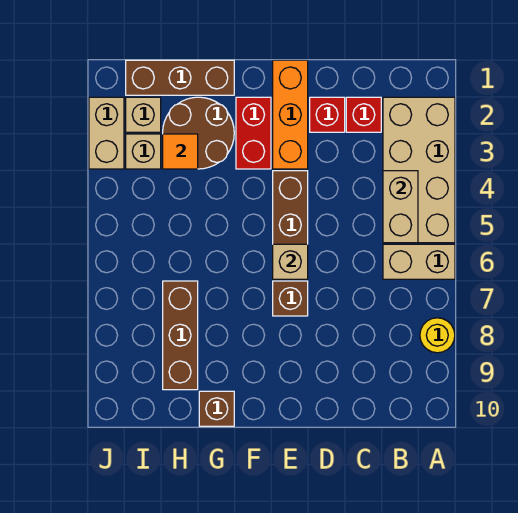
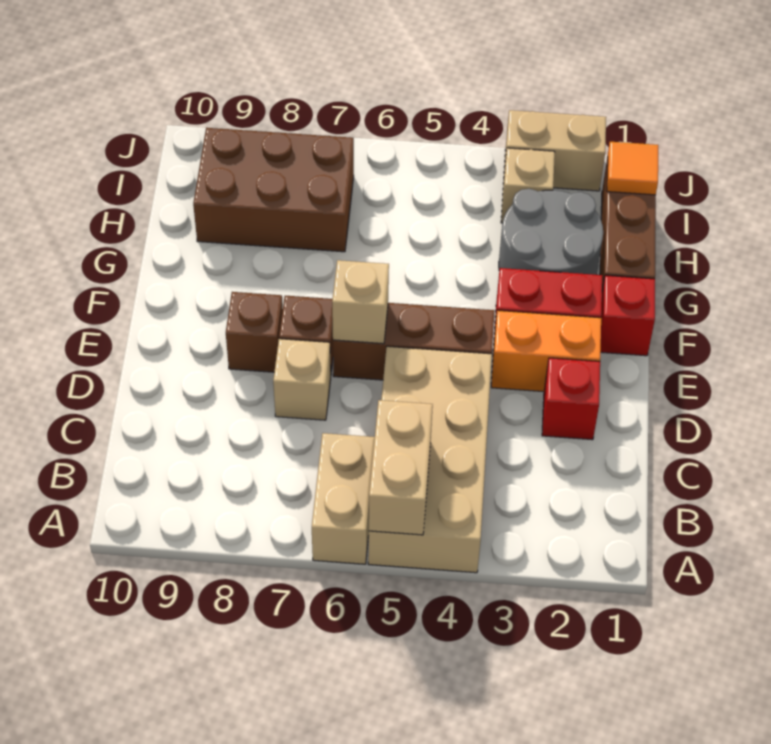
tan brick A2:B5 level 1 -> tan brick A4:D5 level 1
yellow round brick A8 level 1 -> none
tan brick B4:B5 level 2 -> tan brick A5:B5 level 2
red brick C2 level 1 -> red brick F1 level 1
orange brick E1:E3 level 1 -> orange brick E2:E3 level 1
brown round brick G2:H3 level 1 -> grey round brick G2:H3 level 1
brown brick G10 level 1 -> brown brick E8 level 1
orange tile H3 level 2 -> orange tile I1 level 2
brown brick H7:H9 level 1 -> brown brick H7:I9 level 1
tan brick I2 level 1 -> tan brick D7 level 1

